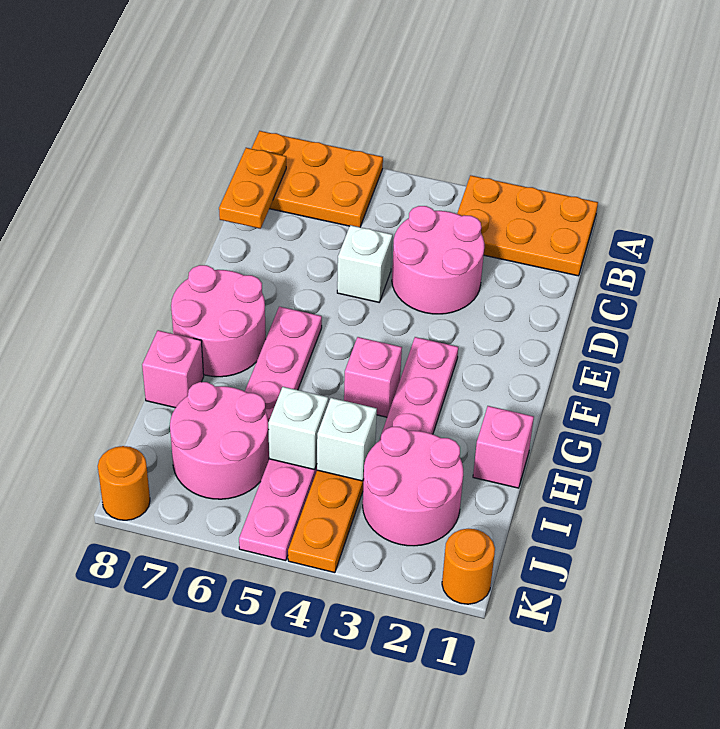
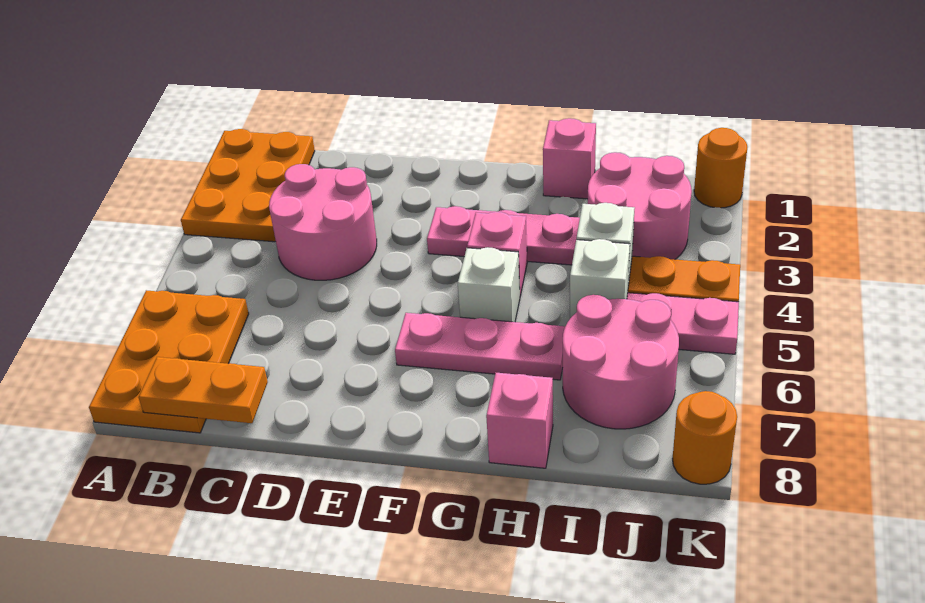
white brick D5 level 1 -> white brick G5 level 1
pink round brick F7:G8 level 1 -> none

